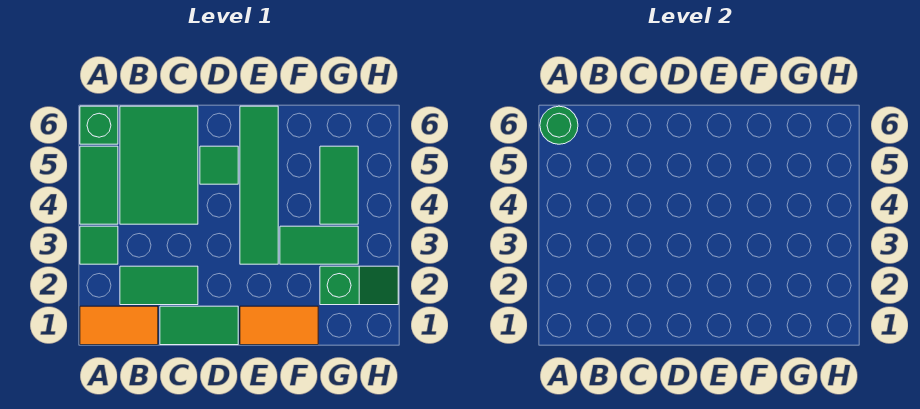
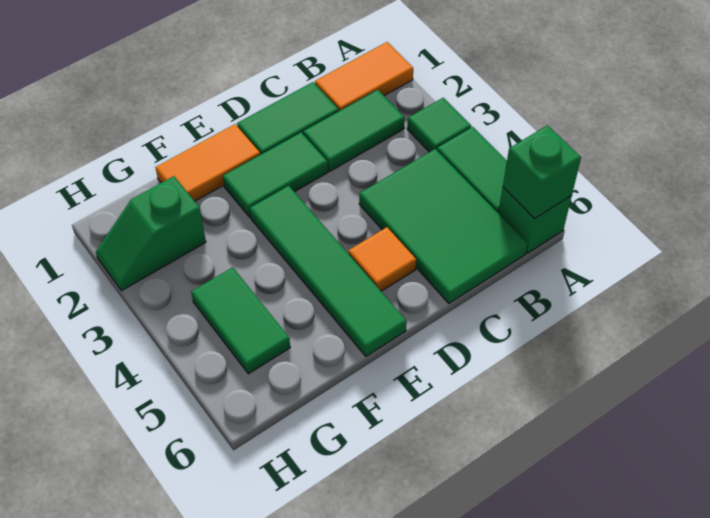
green round brick A6 level 2 -> green brick A6 level 2
green tile D5 level 1 -> orange tile D5 level 1
green tile F3:G3 level 1 -> green tile D2:E2 level 1

